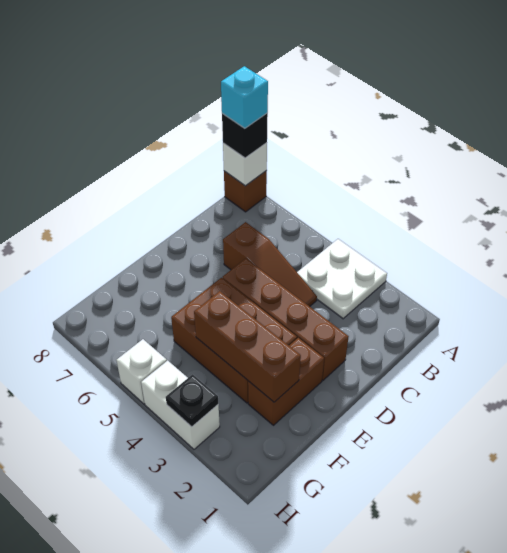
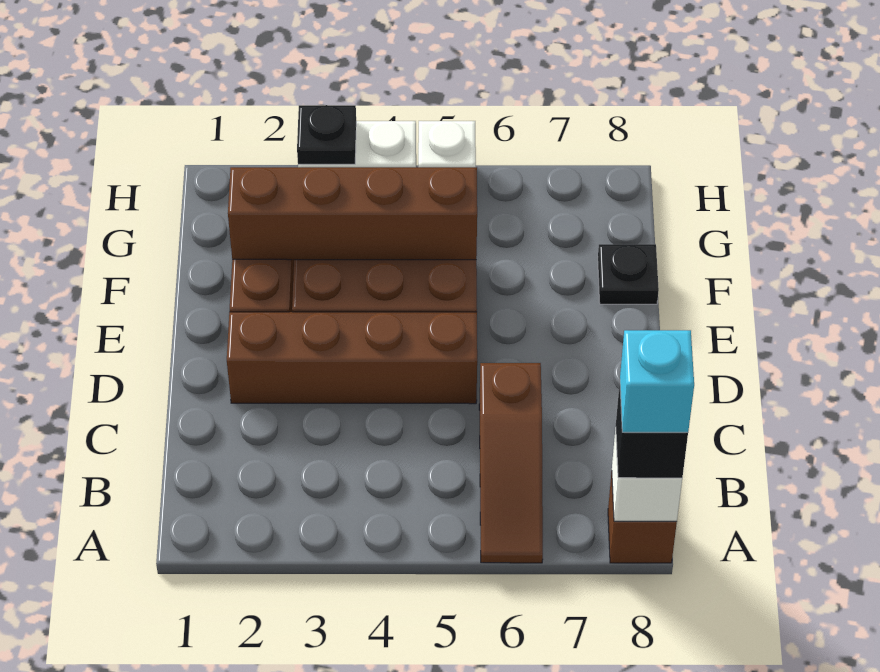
white plate A3:B4 level 1 -> none
brown slope C4:C6 level 1 top 6 -> brown slope A6:C6 level 1 top C
brown brick F2:F4 level 2 -> brown brick F2:F5 level 2
none -> black plate F8 level 1

